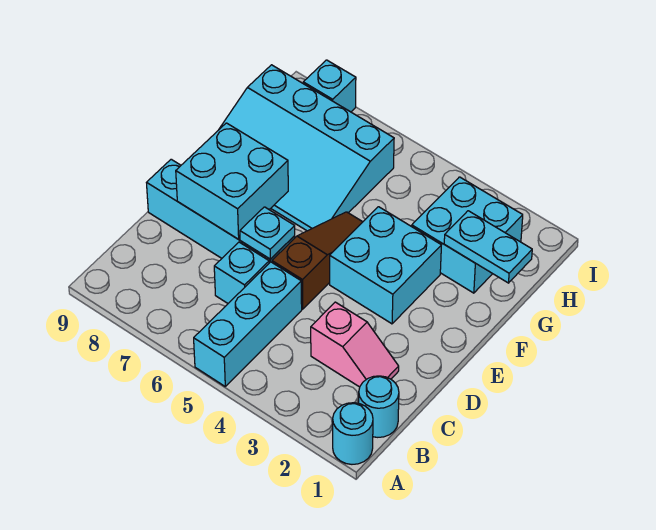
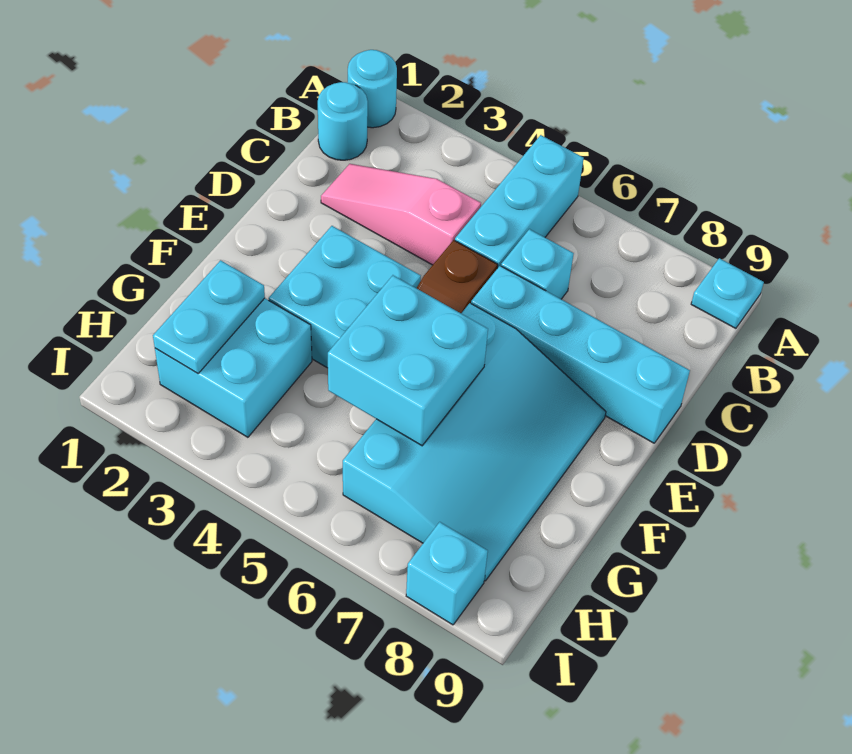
pink slope C2:C3 level 1 top 3 -> pink slope C2:C4 level 1 top 4
cyan plate D6 level 2 -> cyan plate A9 level 1
cyan brick D7:E8 level 2 -> cyan brick F5:G6 level 2
cyan slope F6:H9 level 1 top H -> cyan slope E6:H8 level 1 top 6
cyan plate G1:G2 level 2 -> cyan plate G2:H2 level 2

